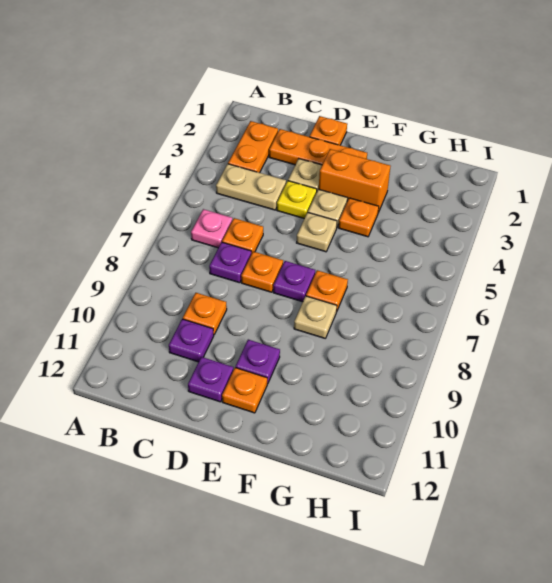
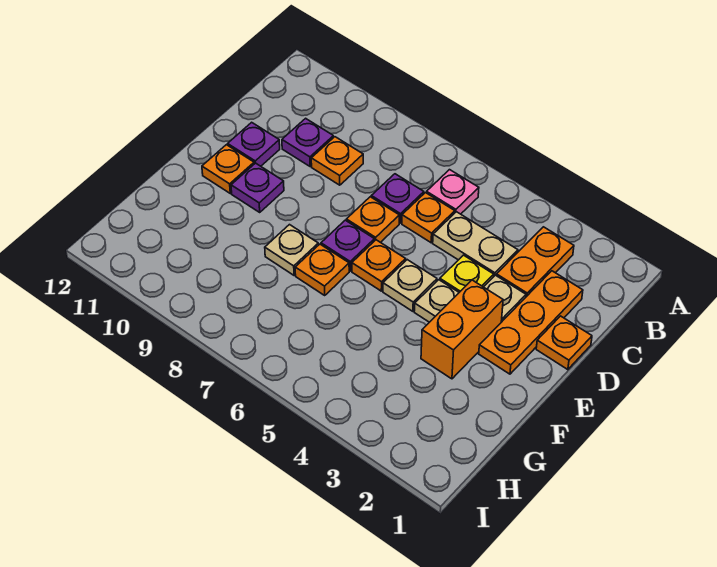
orange plate B2:B3 level 1 -> orange plate B3:C3 level 1
tan plate B4:C4 level 1 -> tan plate C4:C5 level 1
orange plate F4 level 1 -> orange plate E6 level 1

